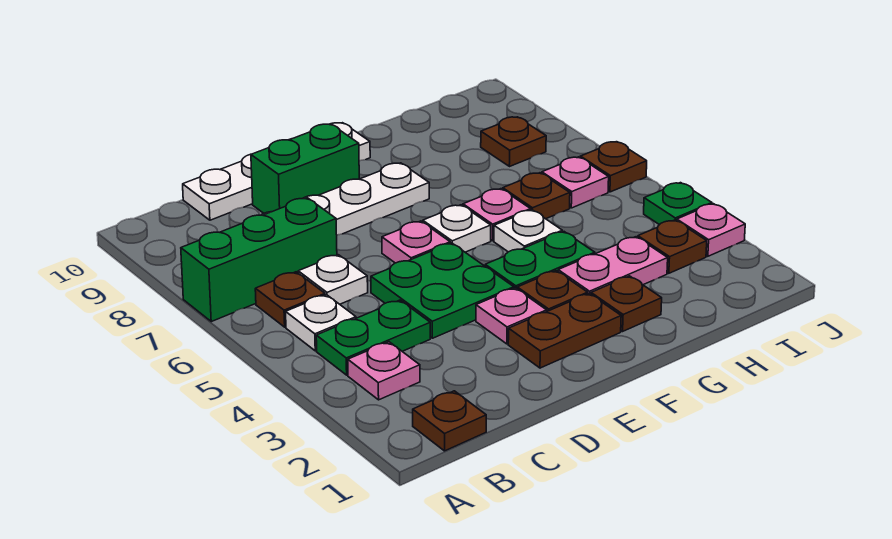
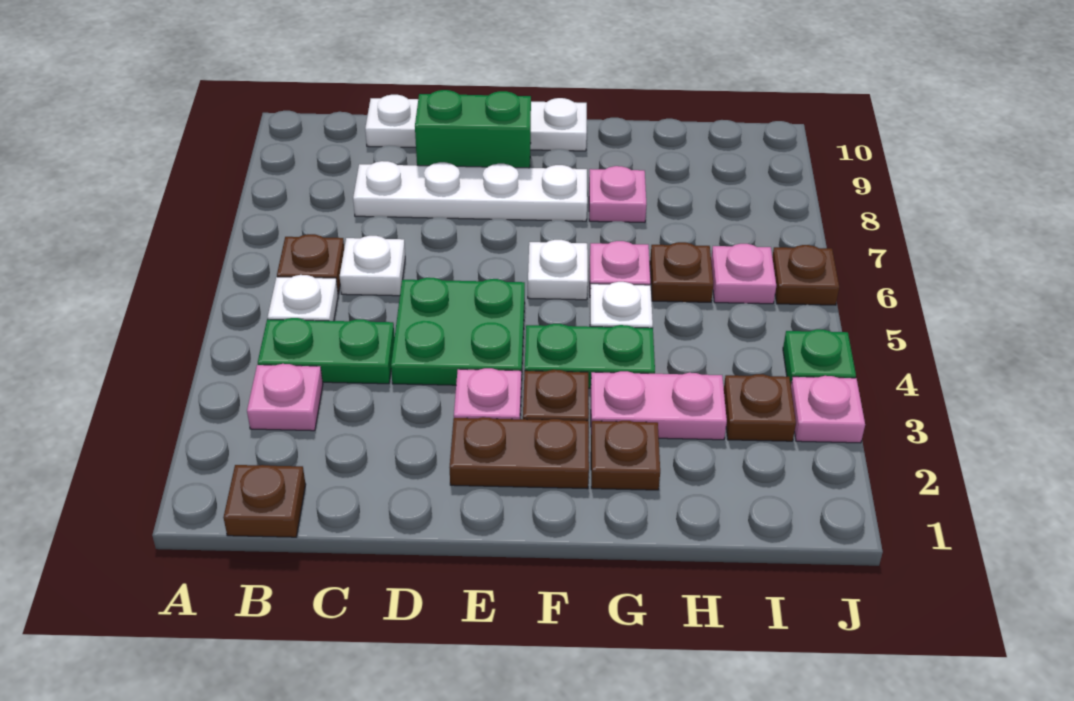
green brick A7:C7 level 1 -> none
pink plate E6 level 1 -> pink plate G8 level 1
brown plate I8 level 1 -> none

